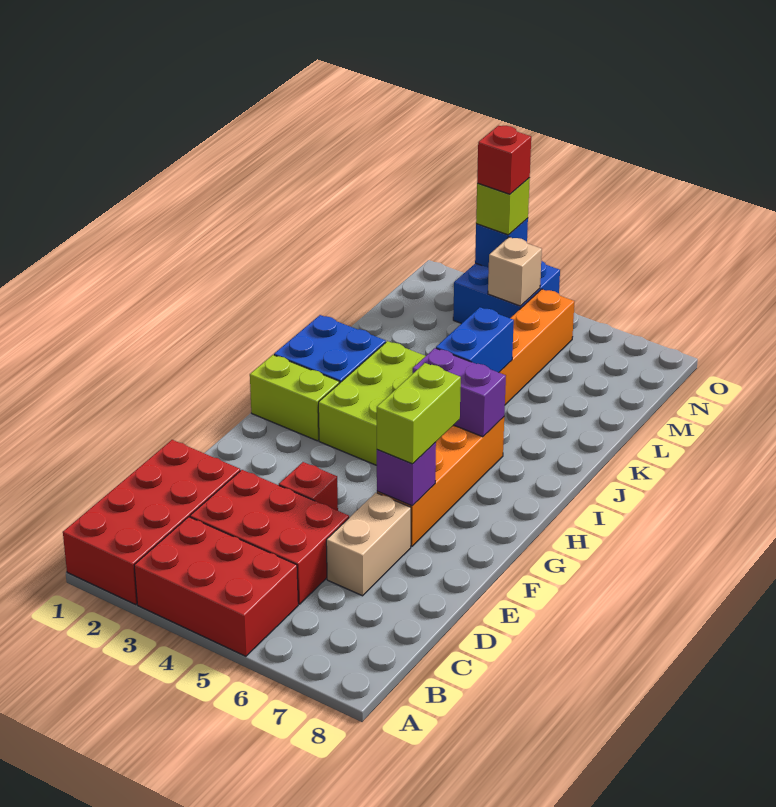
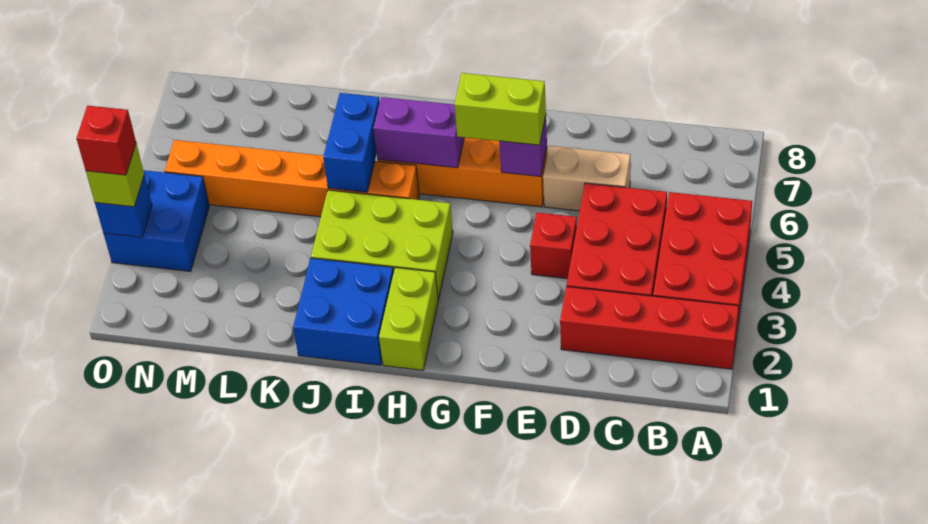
red brick A1:D2 level 1 -> red brick A2:D2 level 1
purple brick I5:I6 level 2 -> purple brick H6:I6 level 2
blue brick J5:K5 level 2 -> blue brick J5:J6 level 2
tan brick N4 level 2 -> none

